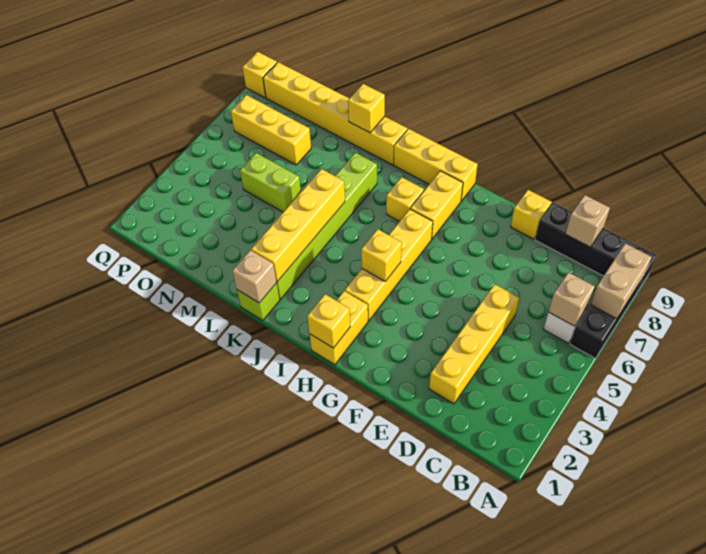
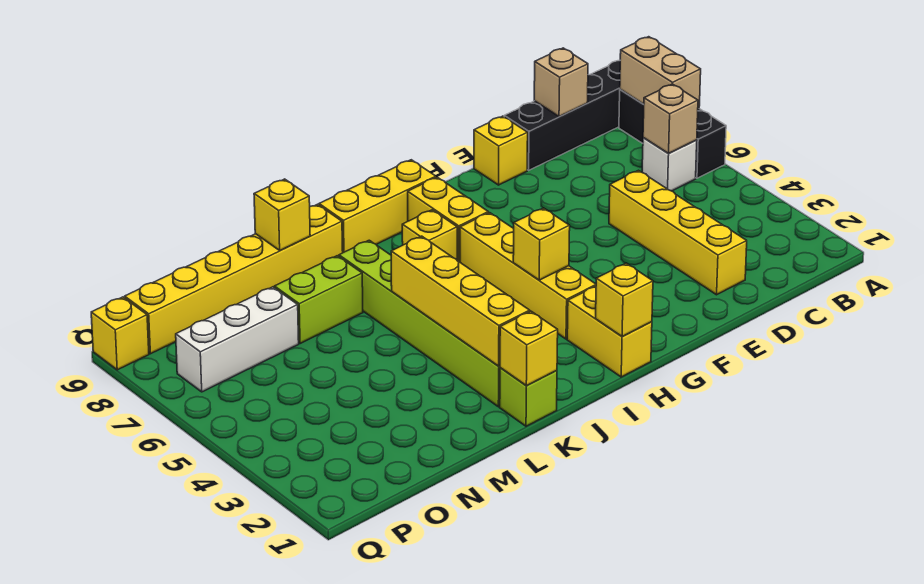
tan brick K1 level 2 -> yellow brick K1 level 2
lime brick M5:N5 level 1 -> lime brick L7:M7 level 1
yellow brick N7:P7 level 1 -> white brick N7:P7 level 1

